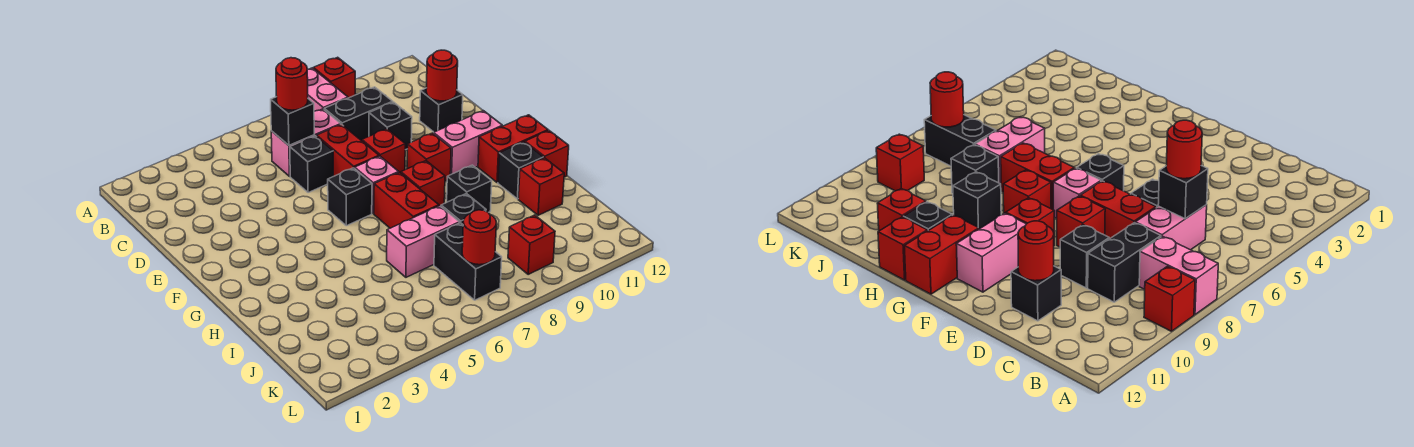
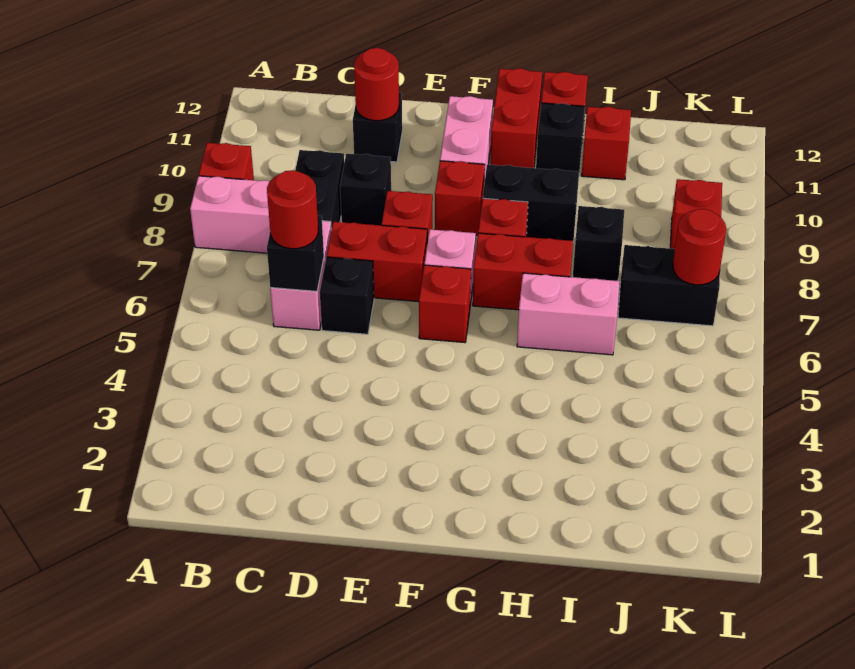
black brick F6 level 1 -> red brick F6 level 1
black brick H9 level 1 -> black brick G9:H9 level 1
pink brick I6:I7 level 1 -> pink brick H6:I6 level 1

